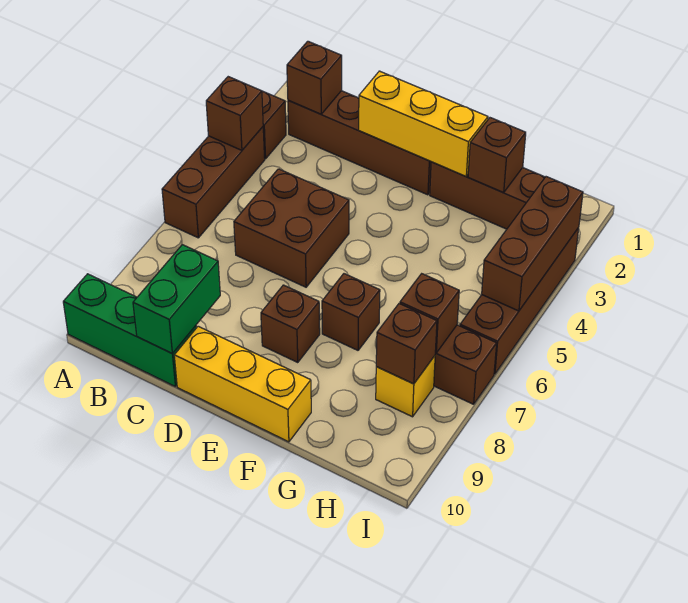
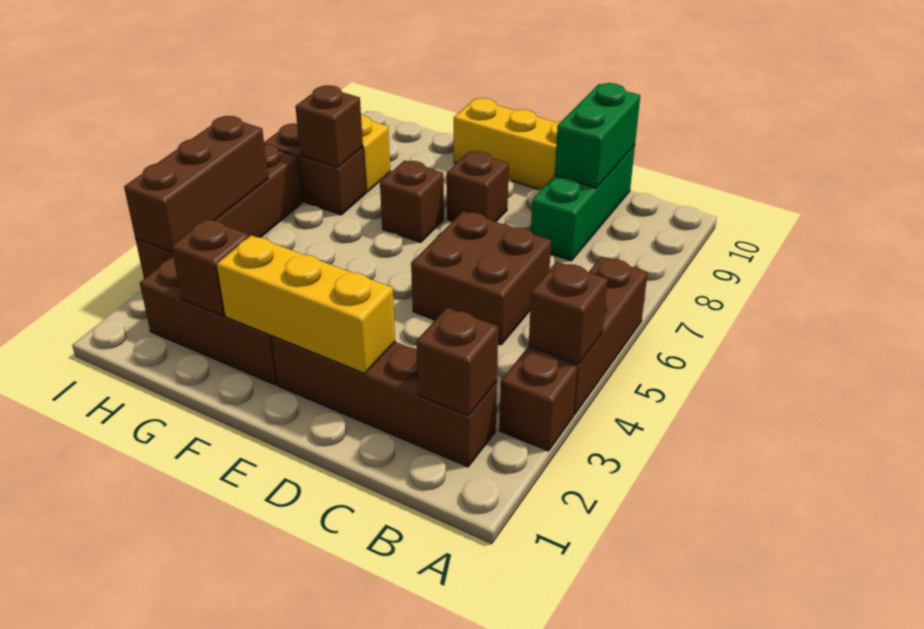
green brick A10:C10 level 1 -> green brick C8:C10 level 1
brown brick H8 level 2 -> none

